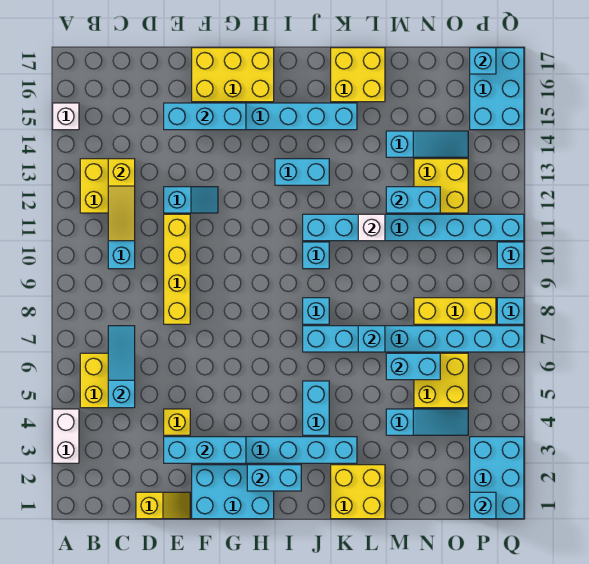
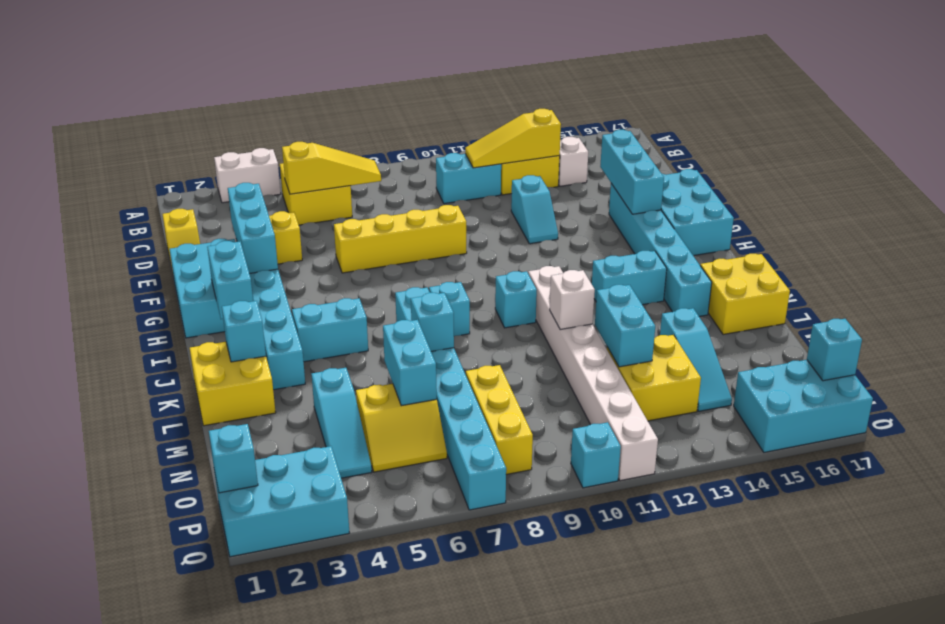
white brick A15 level 1 -> white brick C14 level 1
cyan slope C5:C7 level 2 top 5 -> yellow slope C5:C7 level 2 top 5
yellow brick E8:E11 level 1 -> yellow brick F6:F9 level 1
yellow brick F16:H17 level 1 -> cyan brick F16:H17 level 1
cyan brick I13:J13 level 1 -> cyan brick J13:J14 level 1
cyan brick J11:Q11 level 1 -> white brick J11:Q11 level 1
yellow brick N5:O6 level 1 -> yellow slope N5:O6 level 1 top N
cyan brick Q8 level 1 -> cyan brick K2 level 2

